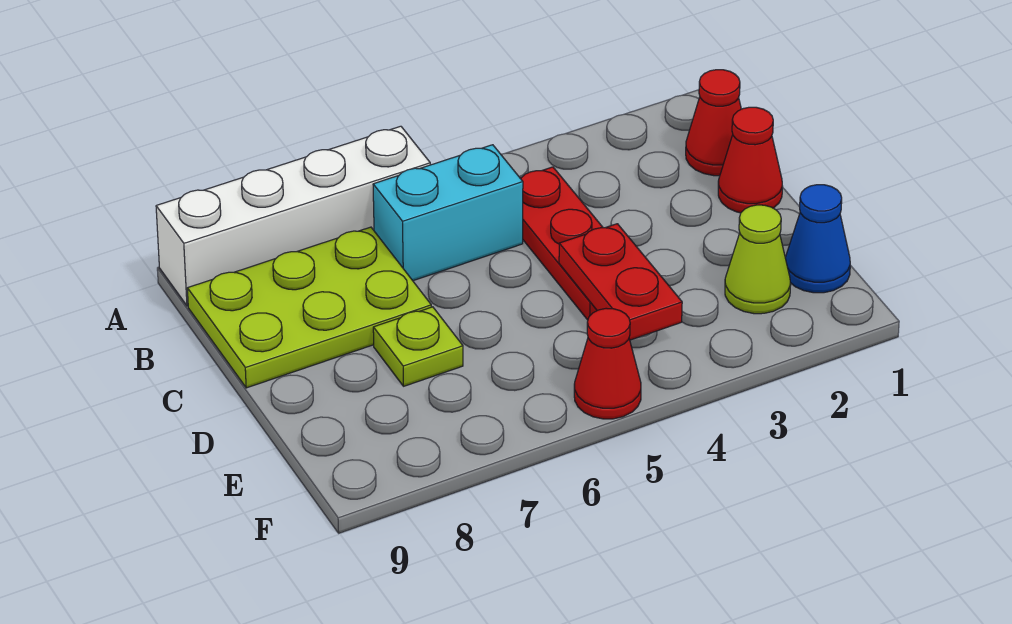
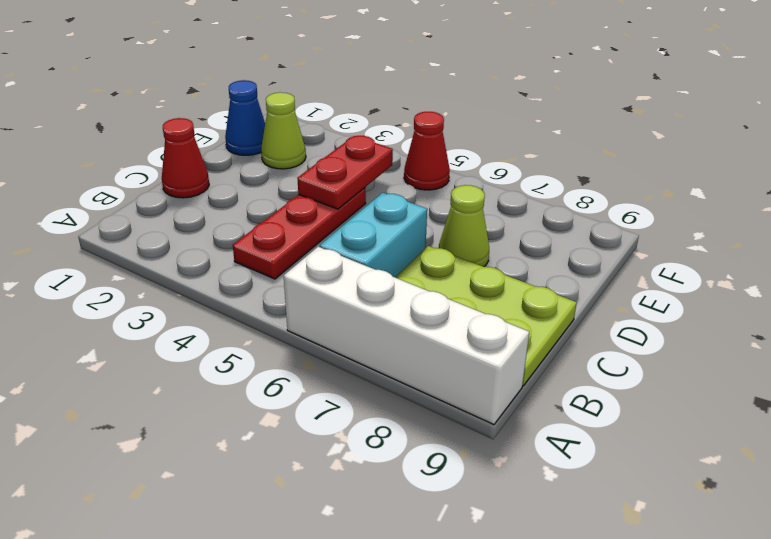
red cone B1 level 1 -> none
cyan brick B5:B6 level 1 -> cyan brick B6:C6 level 1
lime plate D7 level 1 -> lime cone D7 level 1

